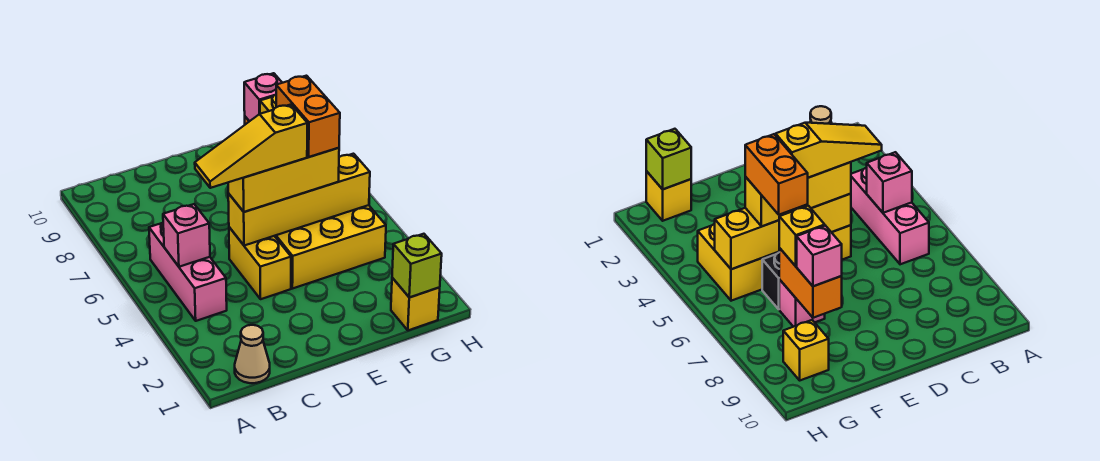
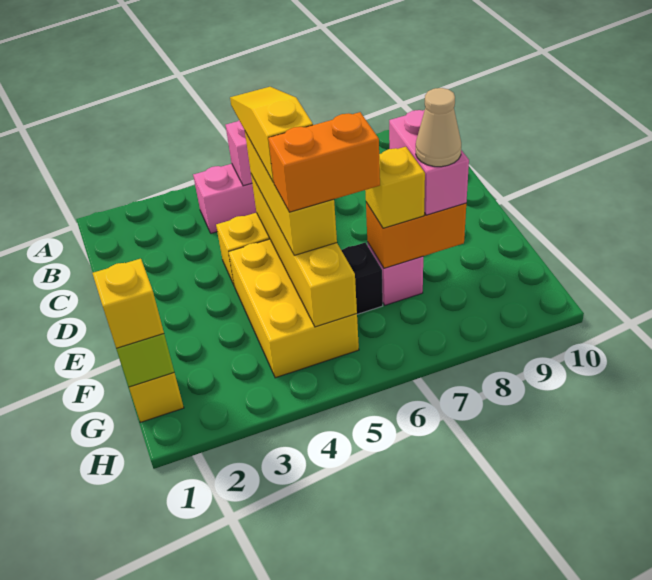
tan cone B1 level 1 -> tan cone F8 level 4
pink brick F8 level 3 -> pink brick E8:F8 level 3
yellow brick G9 level 1 -> yellow brick G1 level 3

